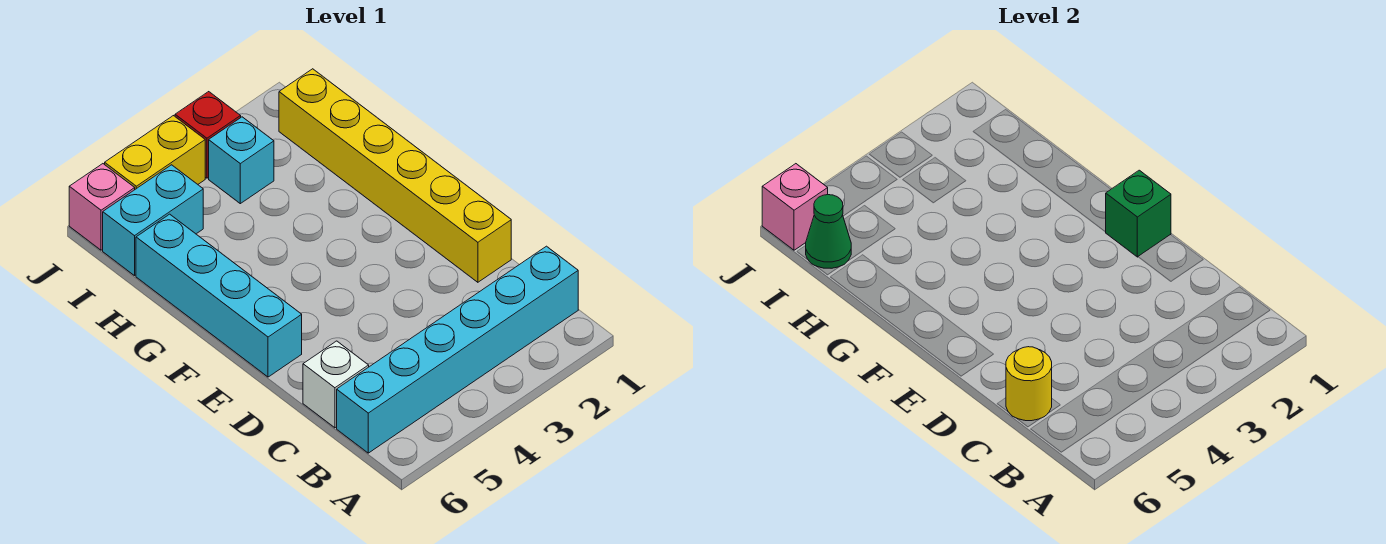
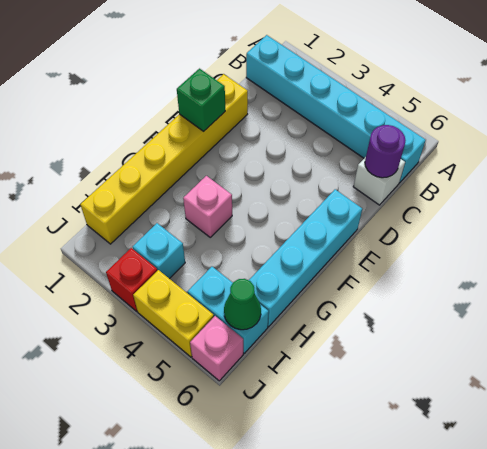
yellow round brick C6 level 2 -> purple round brick C6 level 2
pink brick J6 level 2 -> pink brick G3 level 1

